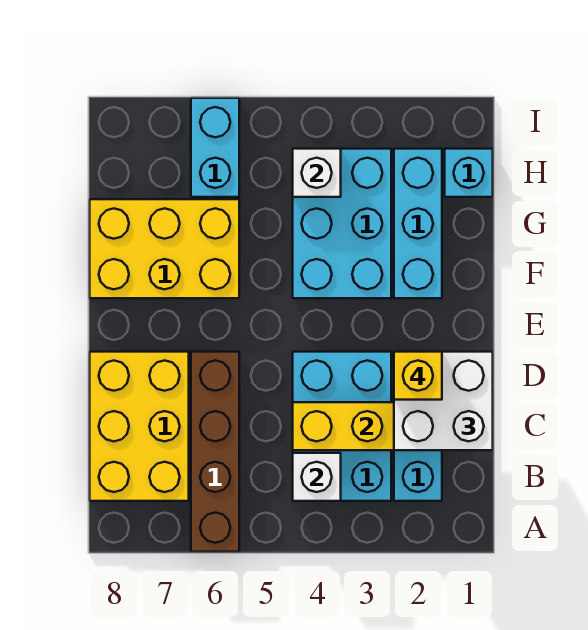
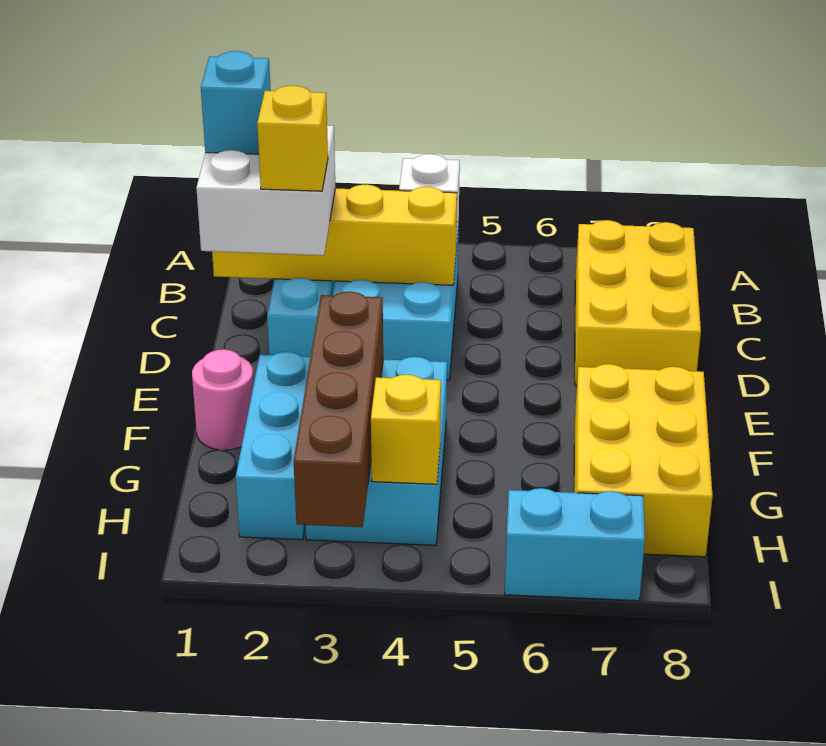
brown brick A6:D6 level 1 -> brown brick F3:I3 level 2
none -> pink round brick F1 level 1
yellow brick F6:G8 level 1 -> yellow brick F7:H8 level 1
cyan brick H1 level 1 -> cyan brick C1 level 4
white brick H4 level 2 -> yellow brick H4 level 2
cyan brick H6:I6 level 1 -> cyan brick I6:I7 level 1

